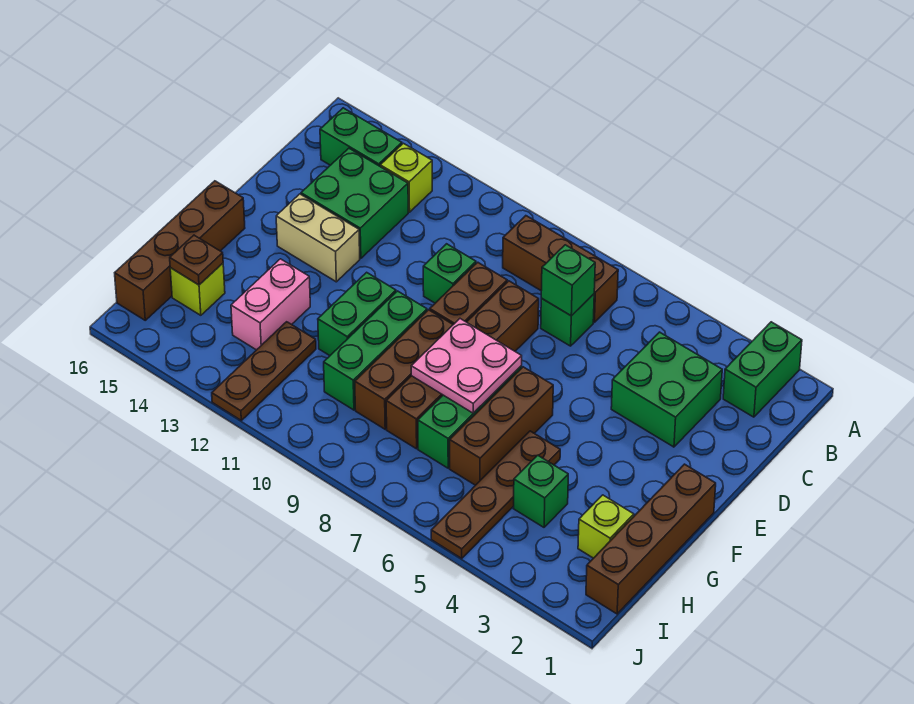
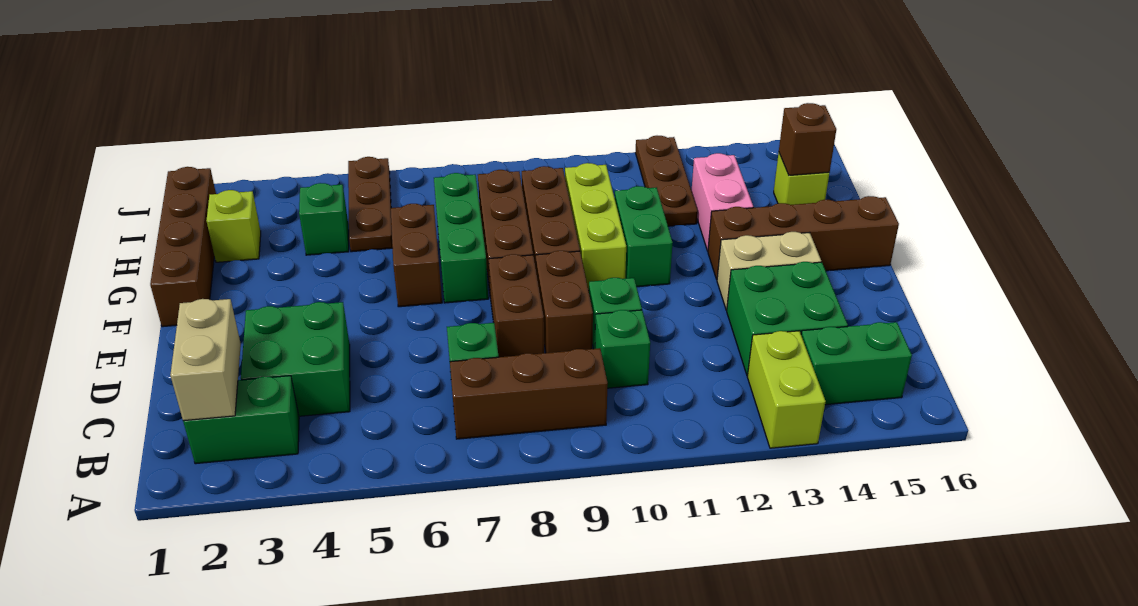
green brick A2:B2 level 1 -> green brick B2:B3 level 1
none -> tan brick B2:C2 level 2
lime brick B13 level 1 -> lime brick A13:B13 level 1
green brick C7 level 2 -> green brick C10 level 1
brown brick F6:H6 level 1 -> brown brick F6:G6 level 1
pink plate F7:G8 level 2 -> none
green brick F10:H10 level 1 -> lime brick F10:H10 level 1
brown brick F16:I16 level 1 -> brown brick F13:F16 level 1
brown plate G5:J5 level 1 -> brown plate H5:J5 level 1
brown plate H15 level 2 -> brown brick H15 level 2

